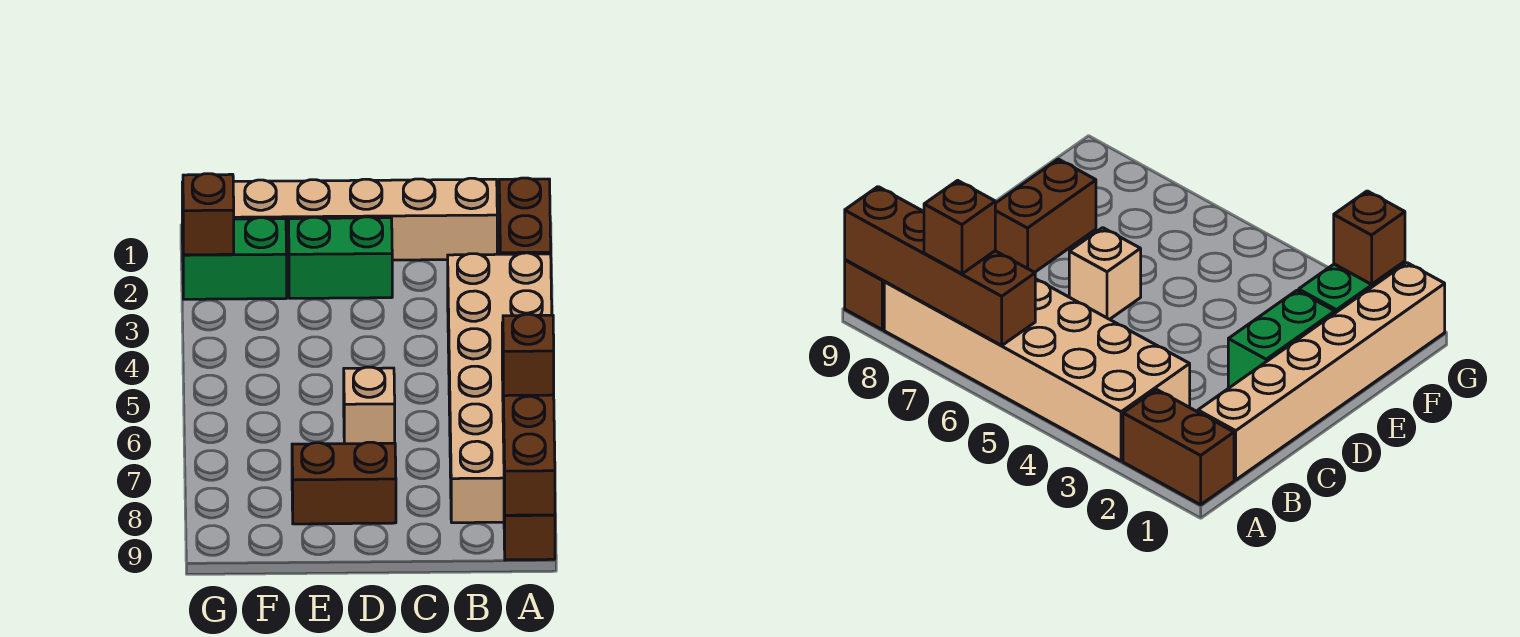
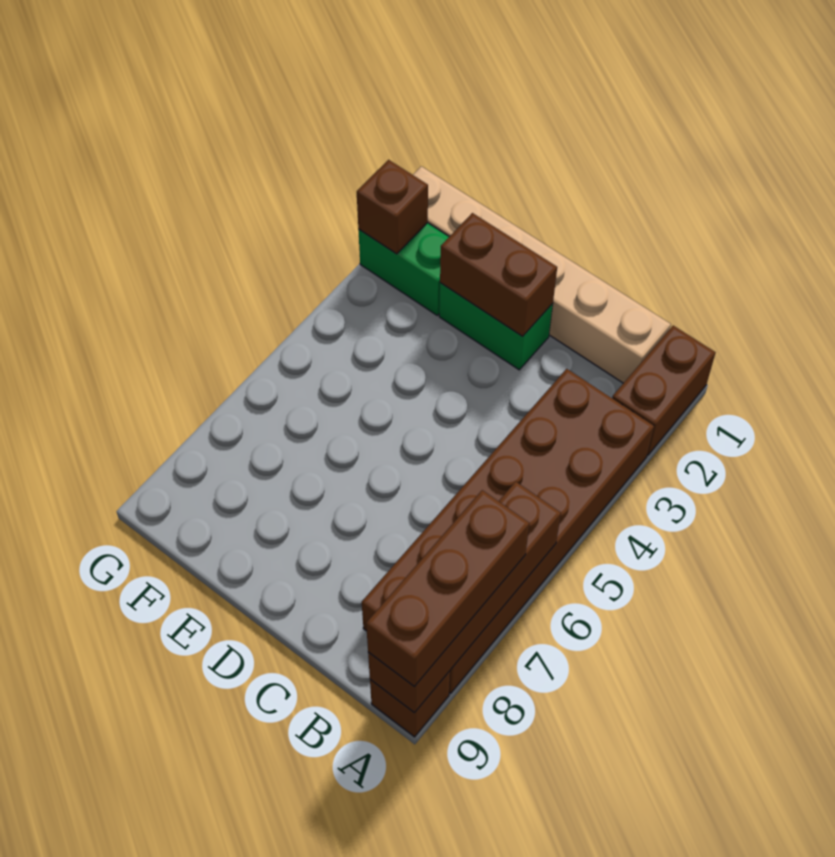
tan brick A3:B8 level 1 -> brown brick A3:B8 level 1
brown brick A7 level 3 -> brown brick A7:A9 level 3
tan brick D6 level 1 -> none
brown brick D8:E8 level 1 -> brown brick D2:E2 level 2

